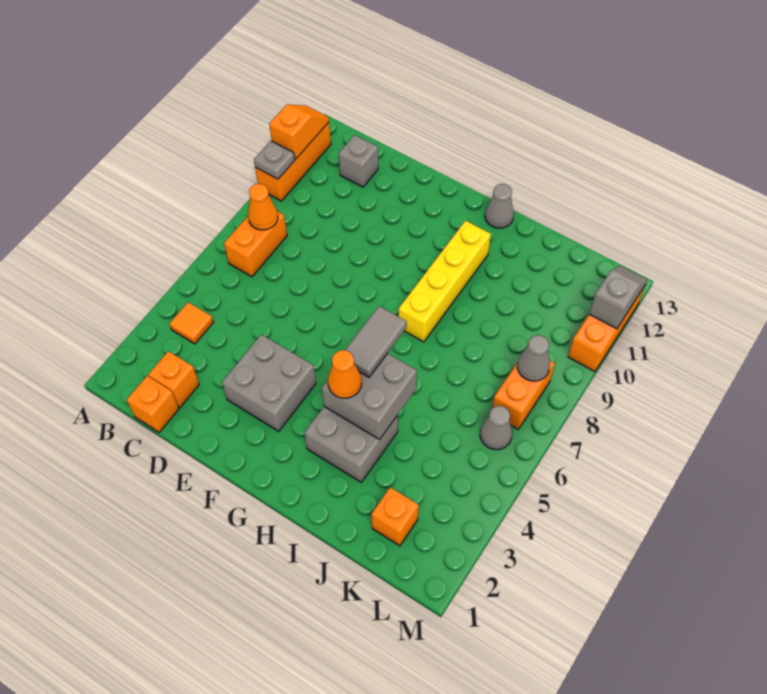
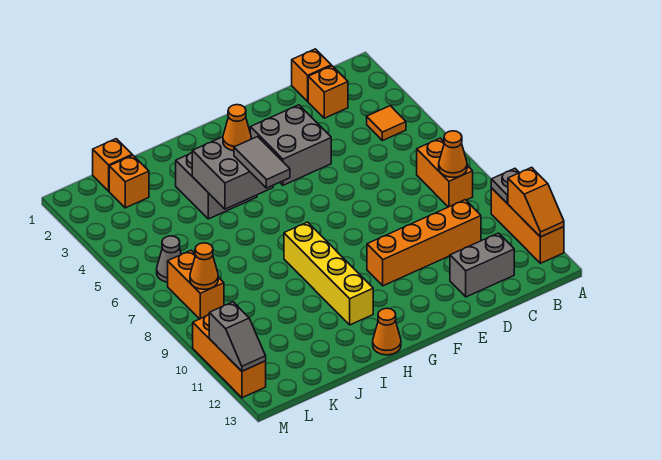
none -> orange brick C10:F10 level 1
grey brick C12 level 1 -> grey brick C12:D12 level 1
grey cone H13 level 1 -> orange cone H13 level 1
none -> orange brick K1 level 1
grey cone L8 level 2 -> orange cone L8 level 2

